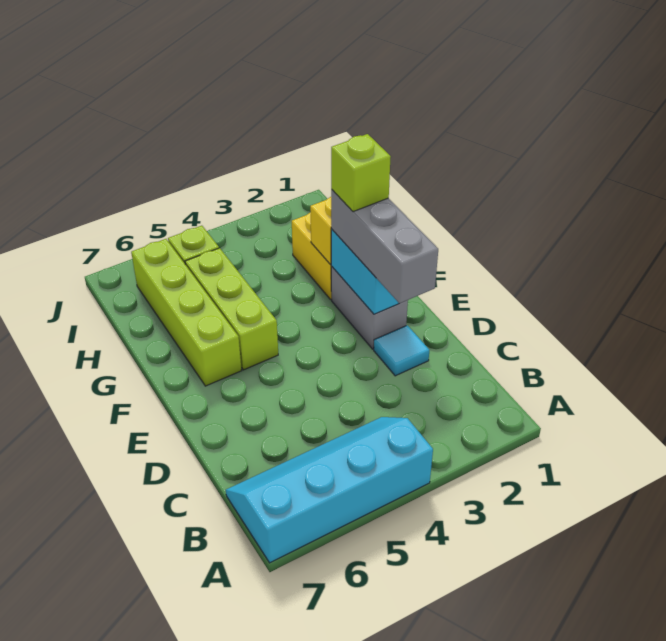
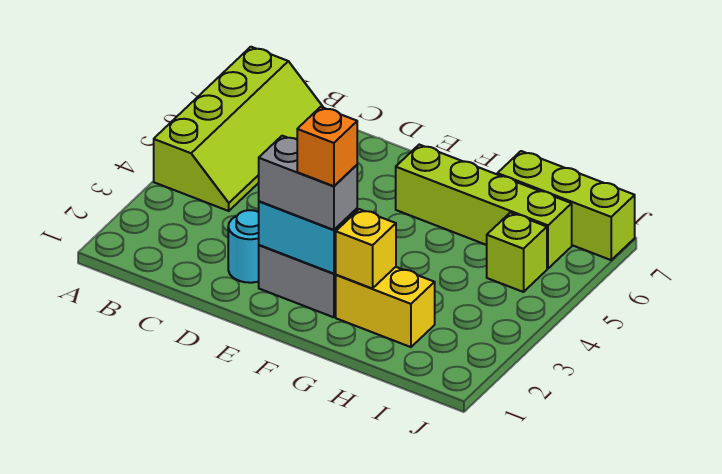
cyan slope A4:B7 level 1 top A -> lime slope A4:B7 level 1 top A
cyan tile D2 level 1 -> cyan round brick D2 level 1
grey brick D2:F2 level 3 -> grey brick E2:F2 level 3
lime brick F2 level 4 -> orange brick F2 level 4
lime brick F5:H5 level 1 -> lime brick H7:J7 level 1

